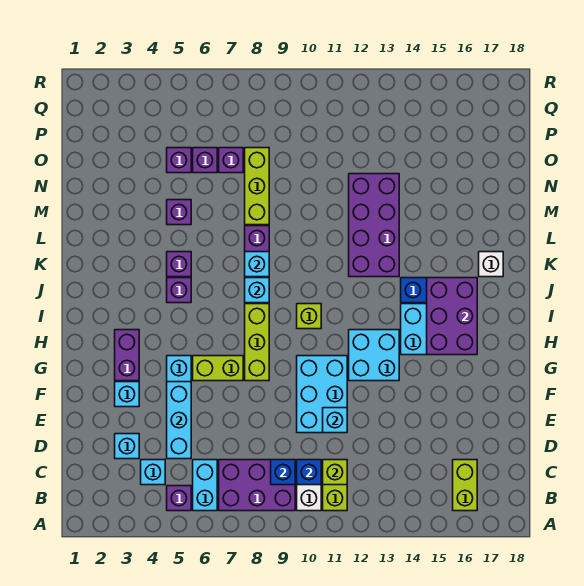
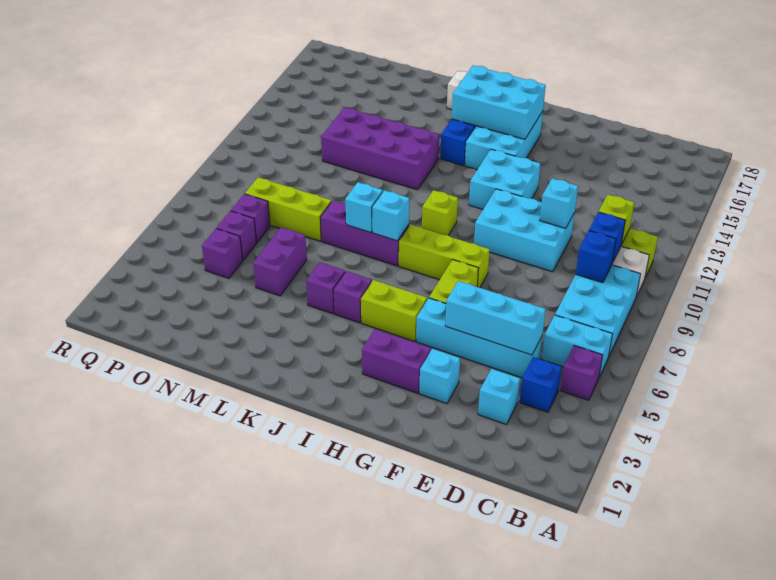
purple brick B7:C9 level 1 -> cyan brick B7:C9 level 1
lime brick B16:C16 level 1 -> lime brick H5:I5 level 1
cyan brick C4 level 1 -> blue brick C4 level 1
purple brick H15:J16 level 2 -> cyan brick H15:J16 level 2
purple brick M5 level 1 -> purple brick M5:M6 level 1

